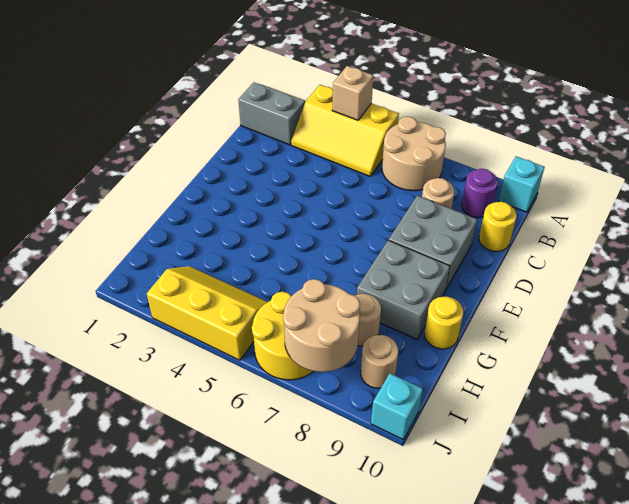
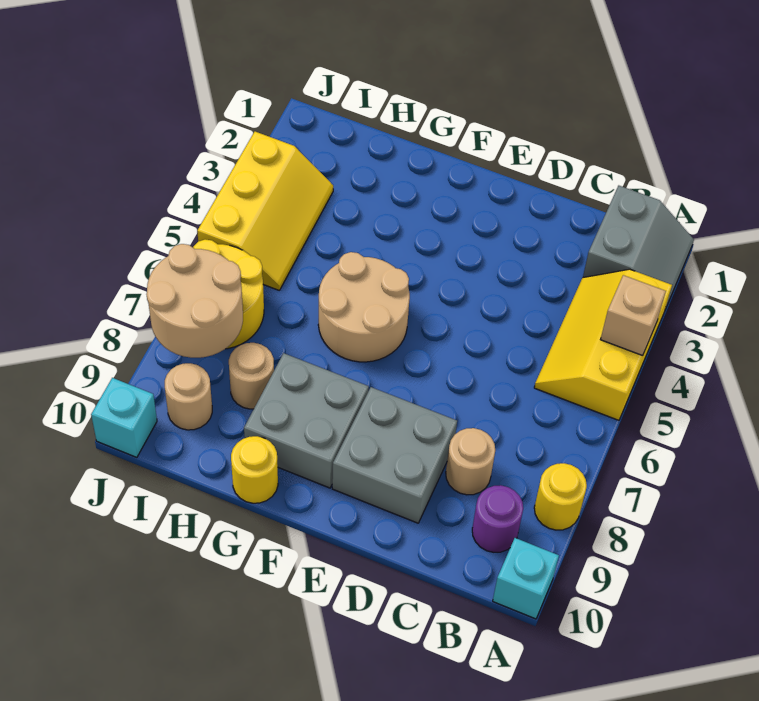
tan round brick A6:B7 level 1 -> tan round brick F5:G6 level 1
yellow round brick C10 level 1 -> yellow round brick A8 level 1

